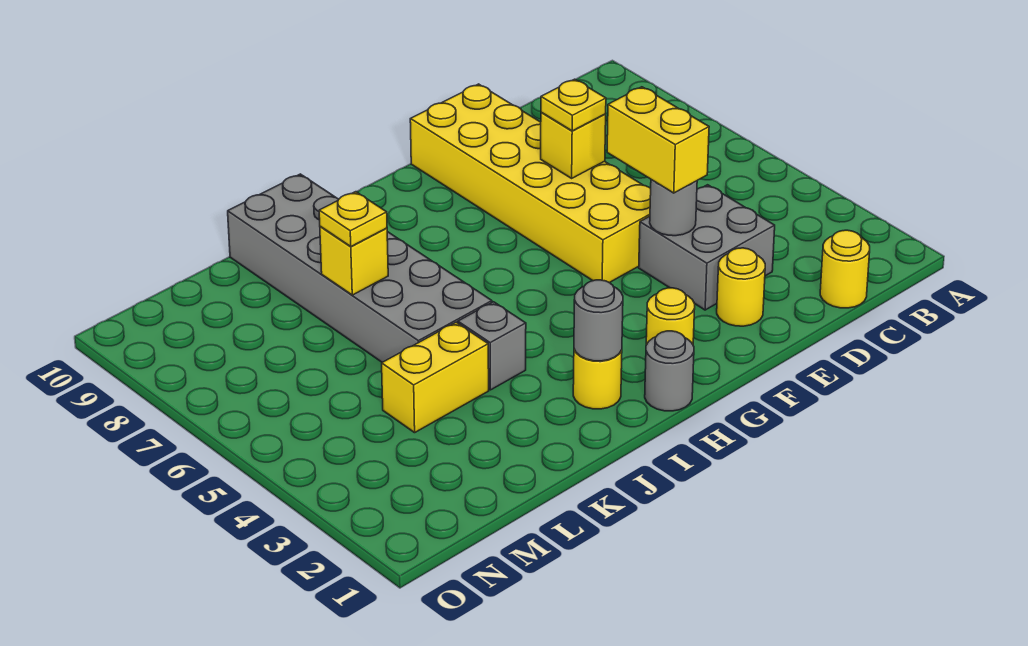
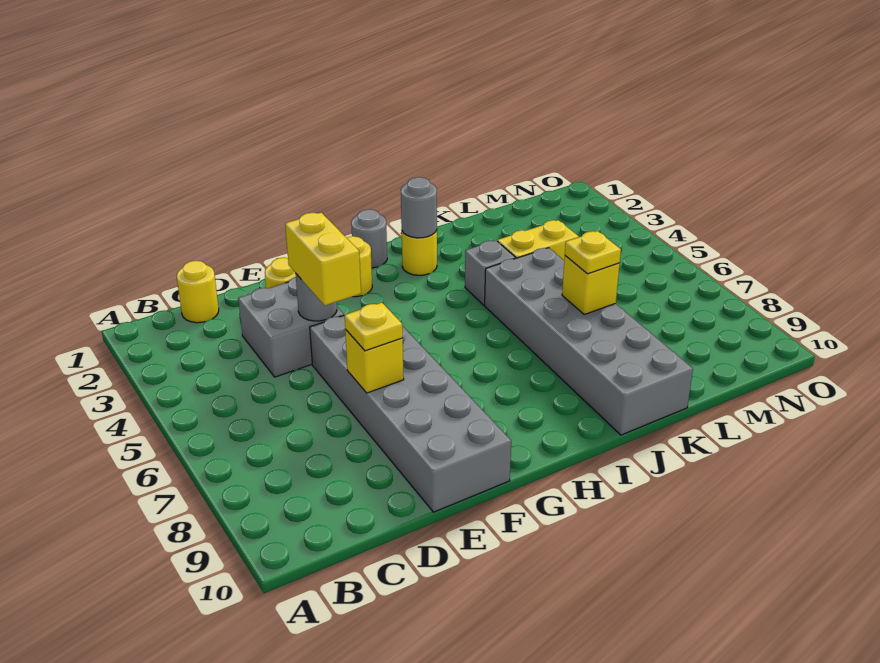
yellow brick E5:F10 level 1 -> grey brick E5:F10 level 1

